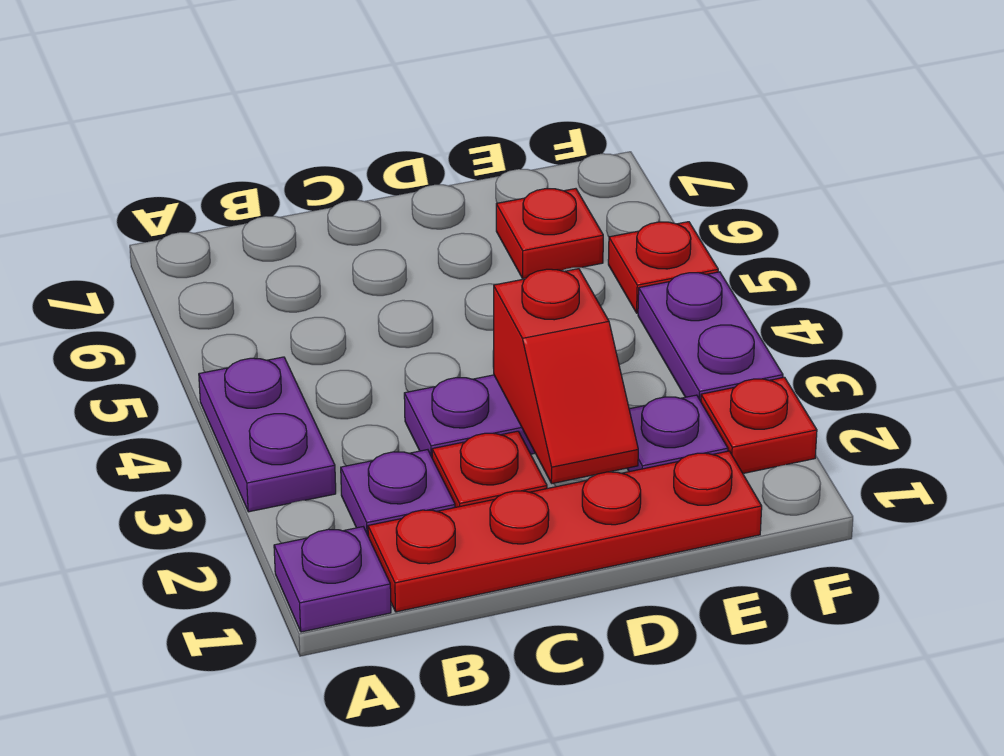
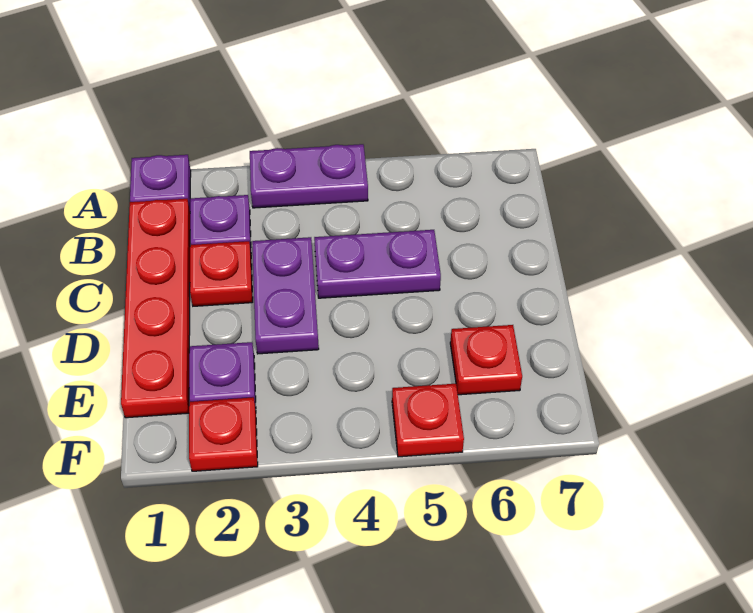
red slope D2:D3 level 2 top 3 -> none
purple plate F3:F4 level 1 -> purple plate C4:C5 level 1

